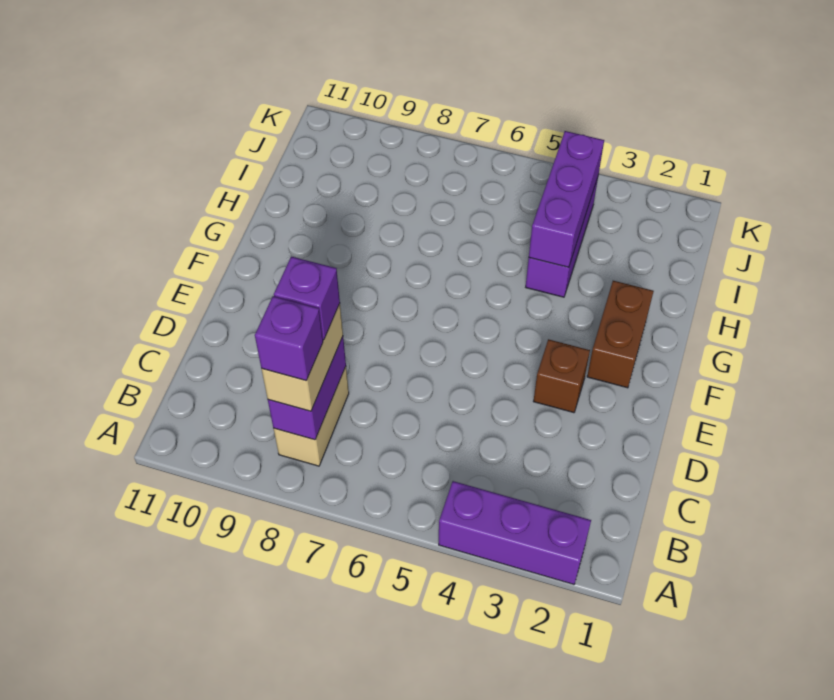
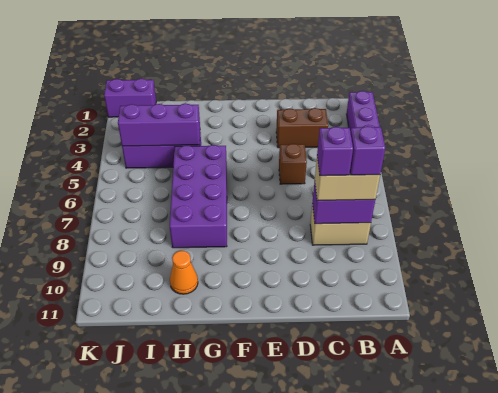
brown brick E3 level 1 -> brown brick D5 level 1
brown brick F2:G2 level 1 -> brown brick C3:D3 level 1
none -> purple brick G5:H8 level 1
none -> orange cone H10 level 1
none -> purple brick J1:K1 level 1

